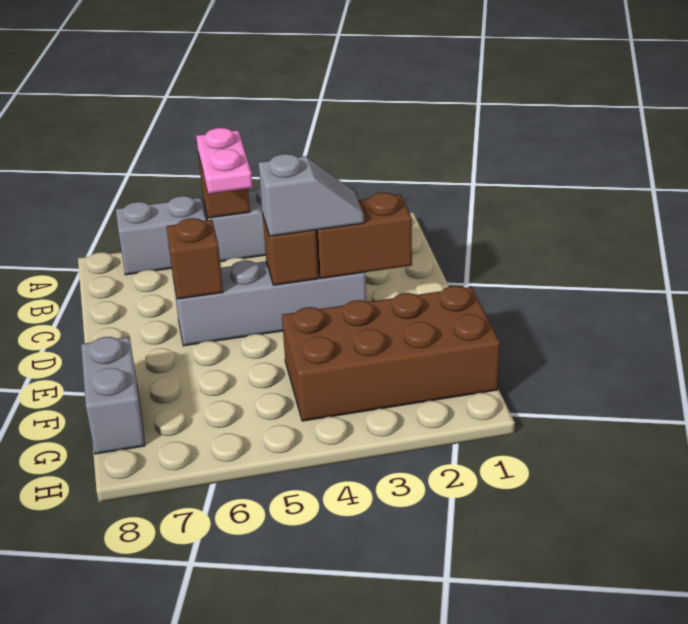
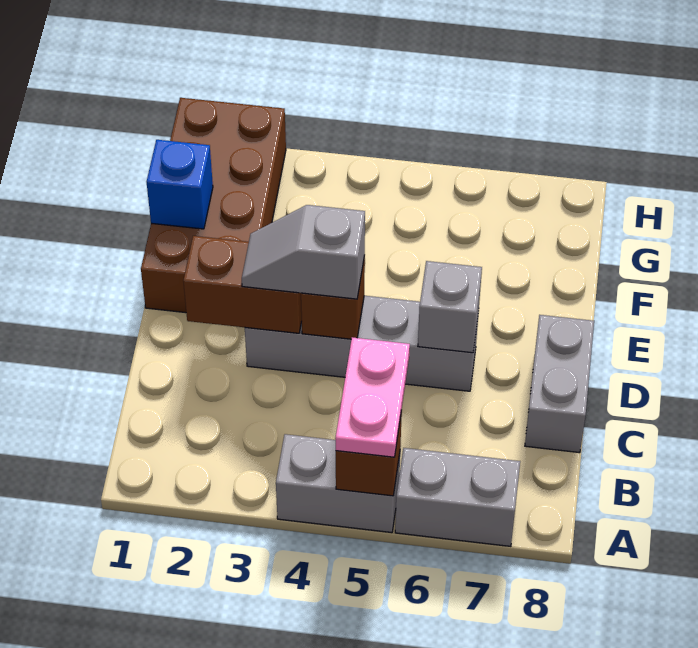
brown brick D6 level 2 -> grey brick D6 level 2
brown brick F1:G4 level 1 -> brown brick E1:H2 level 1
none -> blue brick F1 level 2
grey brick F8:G8 level 1 -> grey brick C8:D8 level 1

